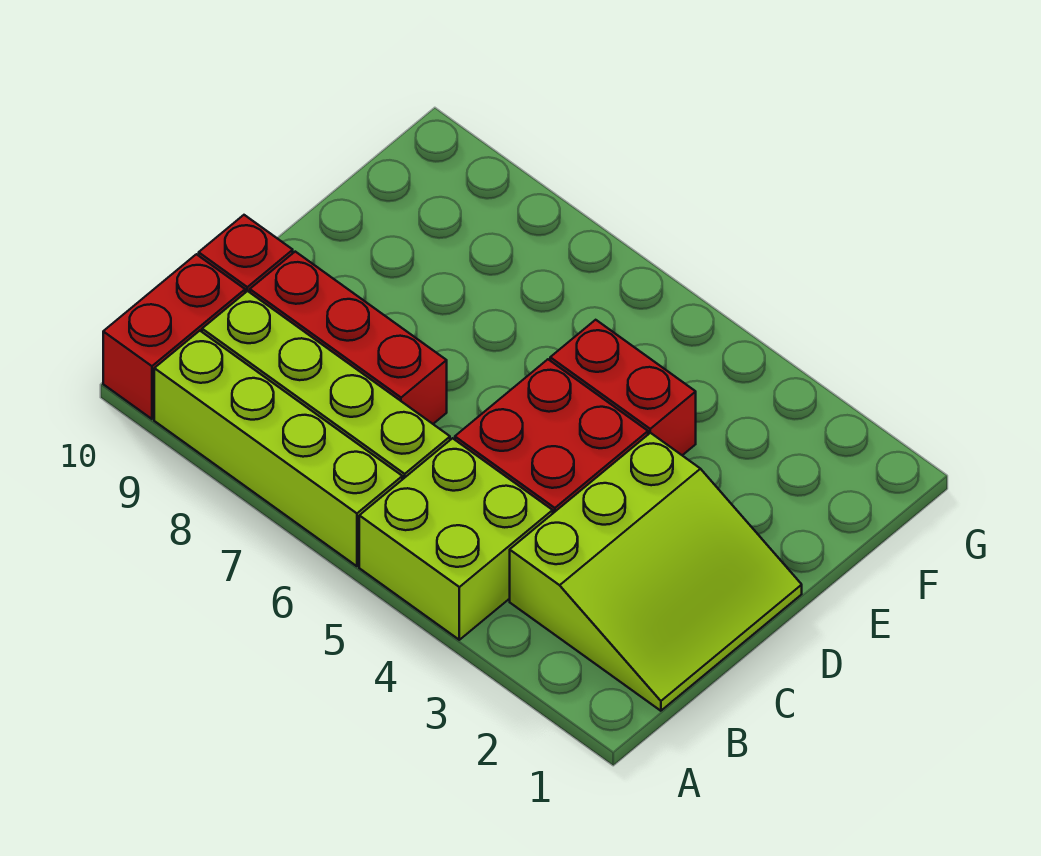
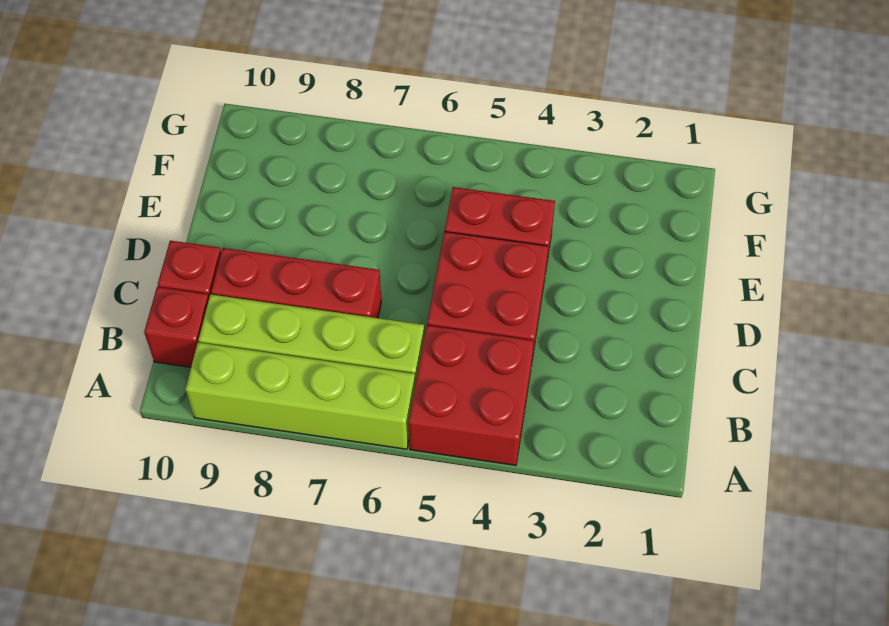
lime brick A4:B5 level 1 -> red brick A4:B5 level 1
red brick A10:B10 level 1 -> red brick B10 level 1
lime slope B1:D3 level 1 top 3 -> none

